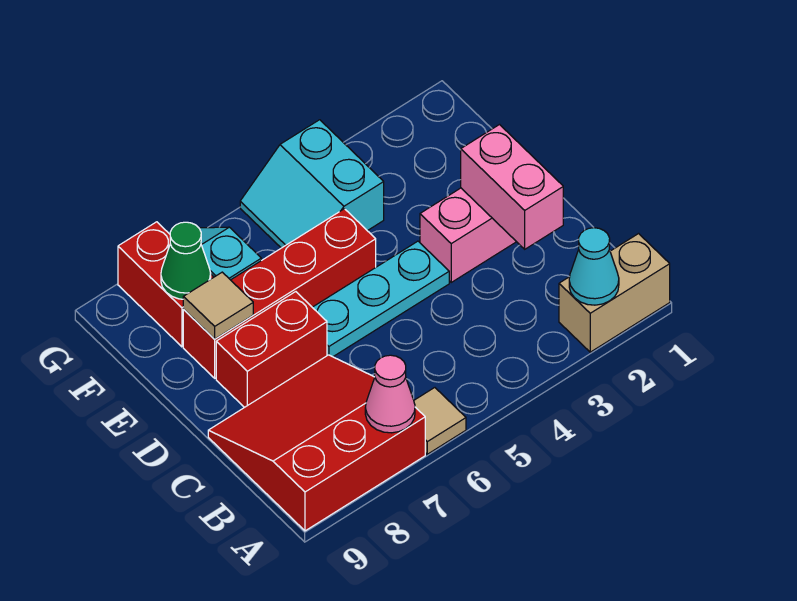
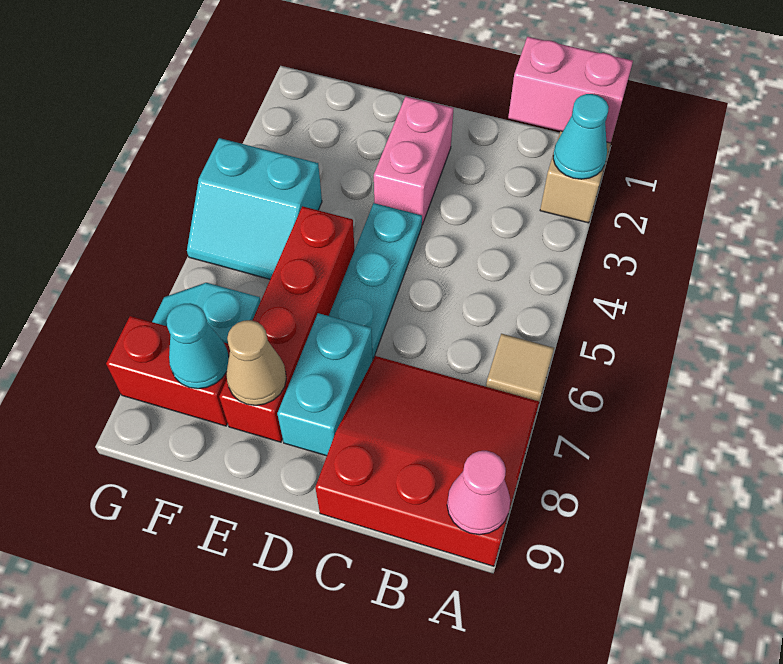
red slope A7:C9 level 1 top A -> red slope A7:C9 level 1 top 9
pink cone A7 level 2 -> pink cone A9 level 2
pink brick C2:D2 level 2 -> pink brick A1:B1 level 2
red brick D7:D8 level 1 -> cyan brick D7:D8 level 1
tan tile E8 level 2 -> tan cone E8 level 2
green cone F8 level 2 -> cyan cone F8 level 2

